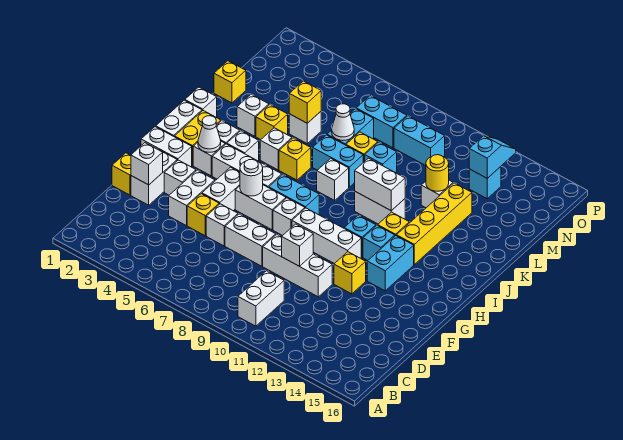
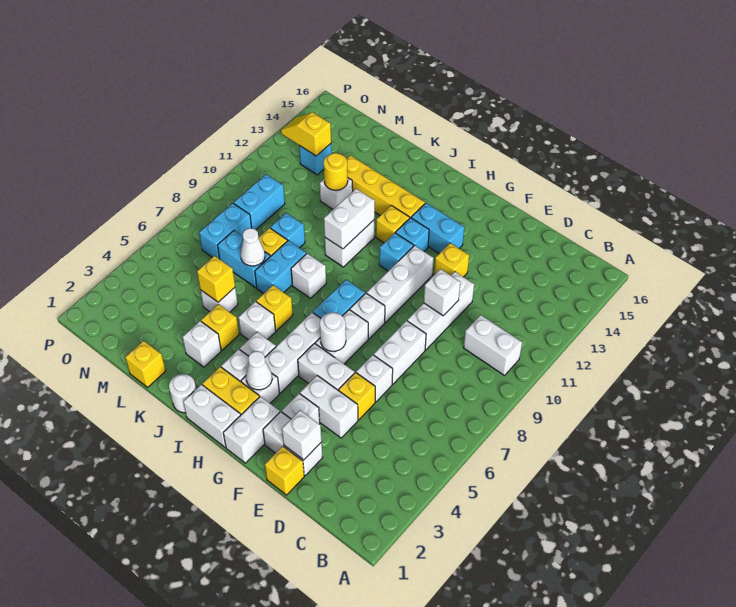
white brick J1 level 1 -> white round brick J1 level 1
cyan slope N13:O13 level 2 top N -> yellow slope N13:O13 level 2 top N

